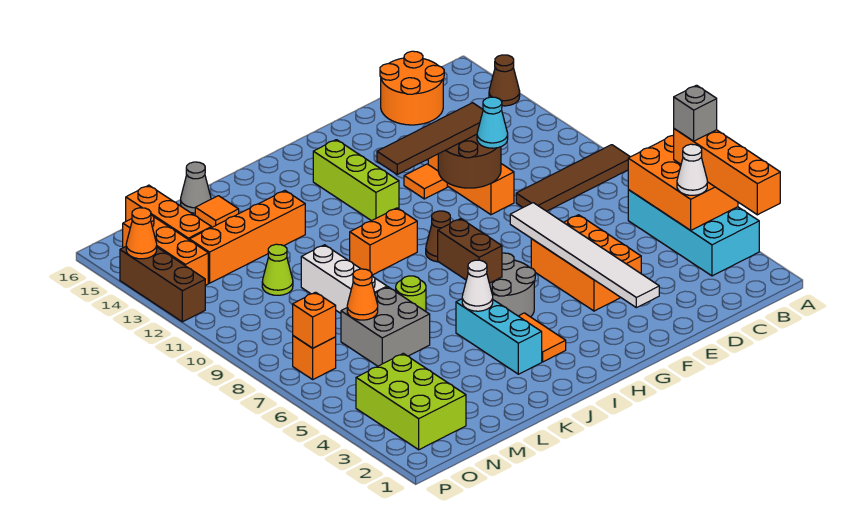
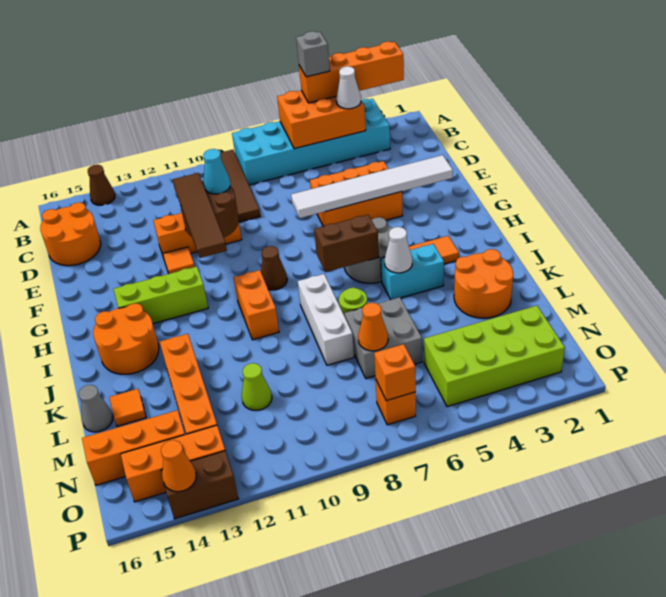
cyan brick A3:B6 level 1 -> cyan brick A3:B8 level 1
none -> orange round brick I14:J15 level 1
cyan brick J3:J5 level 1 -> cyan brick J4:J5 level 1
none -> orange round brick K2:L3 level 1
white brick L8:L10 level 1 -> white brick J8:L8 level 1
lime brick N2:O4 level 1 -> lime brick N2:O5 level 1
brown brick P12:P14 level 1 -> brown brick P13:P14 level 1

